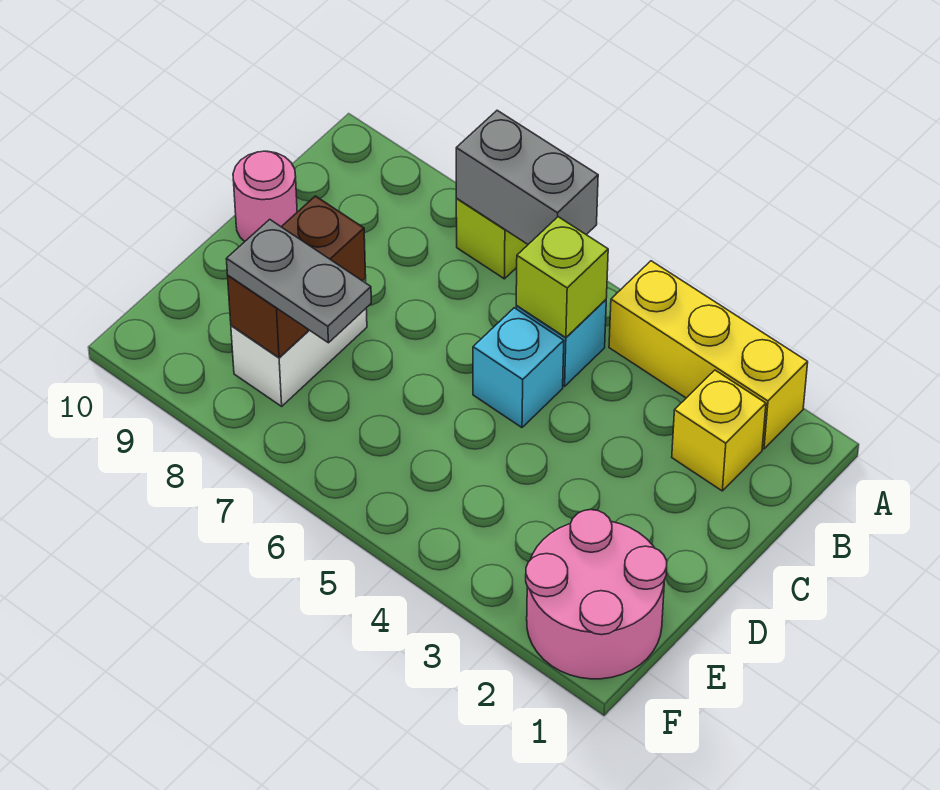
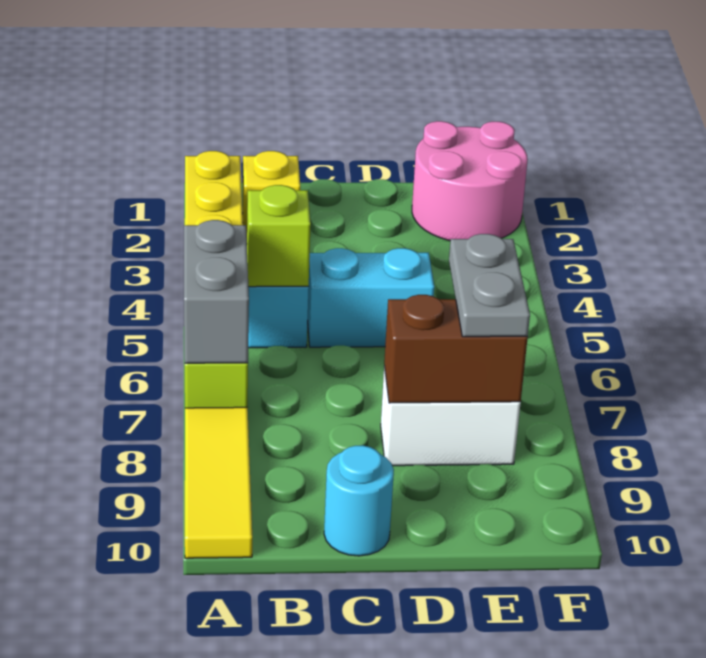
none -> yellow tile A8:A10 level 1
cyan brick C5 level 1 -> cyan brick C5:D5 level 1
pink round brick C10 level 1 -> cyan round brick C10 level 1

